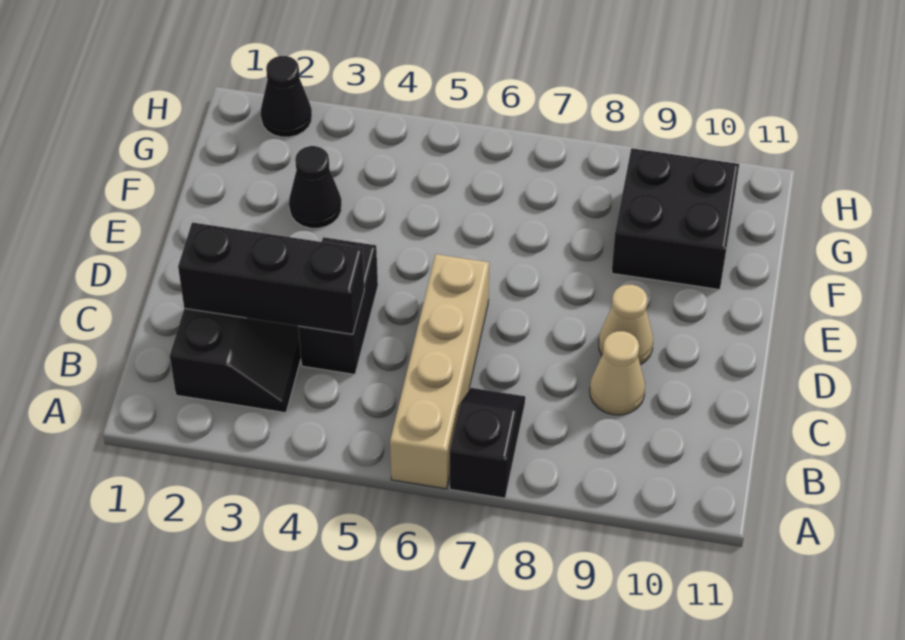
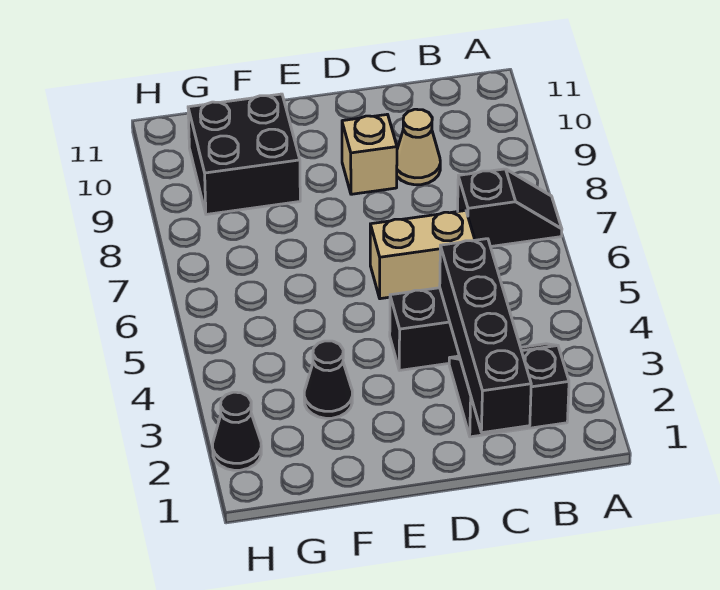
tan brick A6:D6 level 1 -> tan brick C6:D6 level 1
black slope A7:B7 level 1 top A -> black slope A7:B7 level 1 top B
black brick C2:C4 level 2 -> black brick C1:C4 level 2
tan cone D9 level 1 -> tan brick D9 level 1

